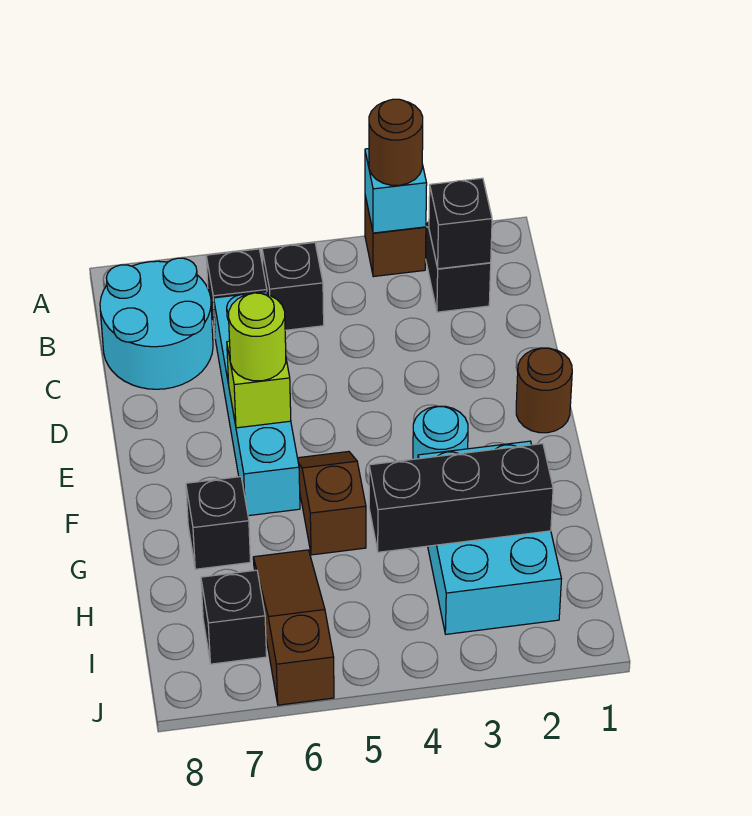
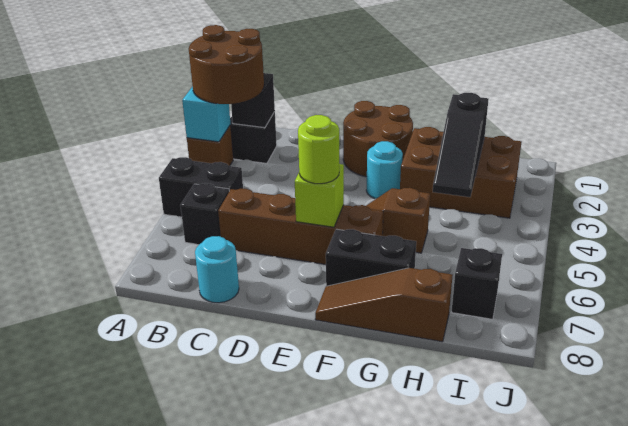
brown round brick A3 level 3 -> brown round brick A2:B3 level 3
black brick B5 level 1 -> black brick A5:B5 level 1
cyan round brick B7:C8 level 1 -> cyan round brick C8 level 1
cyan brick C6:F6 level 1 -> brown brick C6:F6 level 1
brown round brick E1 level 1 -> brown round brick E1:F2 level 1
cyan brick G2:I3 level 1 -> brown brick G2:I3 level 1
black brick G7 level 1 -> black brick F7:G7 level 1
black brick H2:H4 level 2 -> black slope H2:H4 level 2 top 2
brown slope H6:J6 level 1 top J -> brown slope F8:H8 level 1 top H

